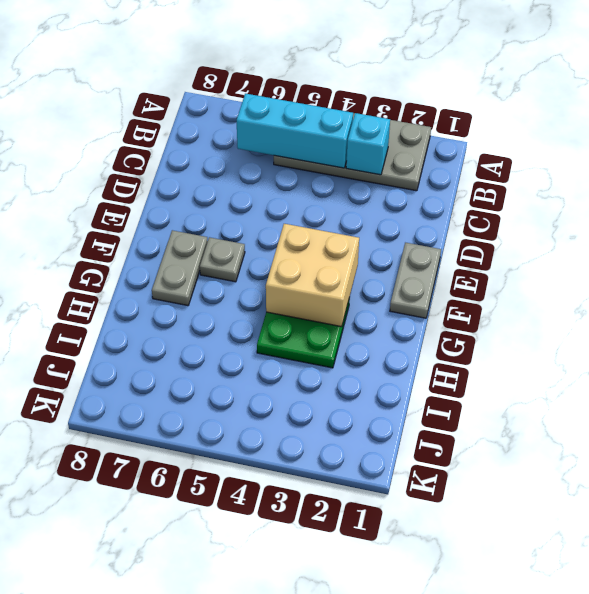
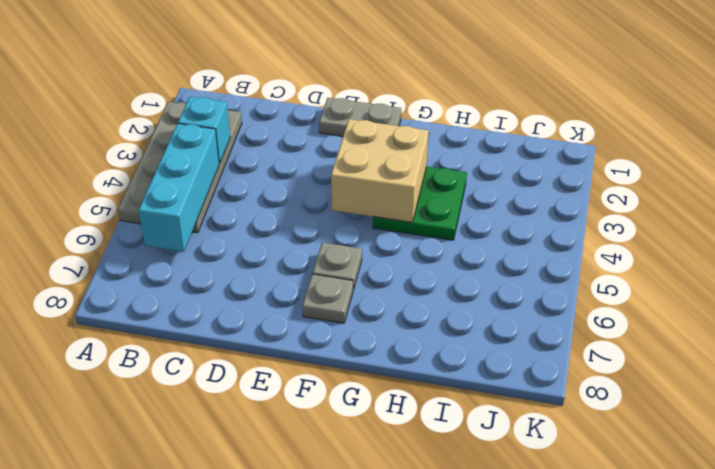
grey plate F7:G7 level 1 -> grey plate F7 level 1

